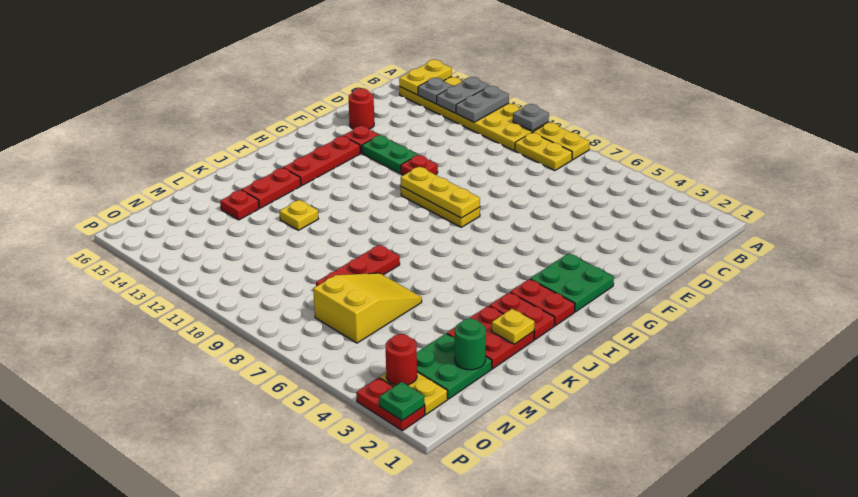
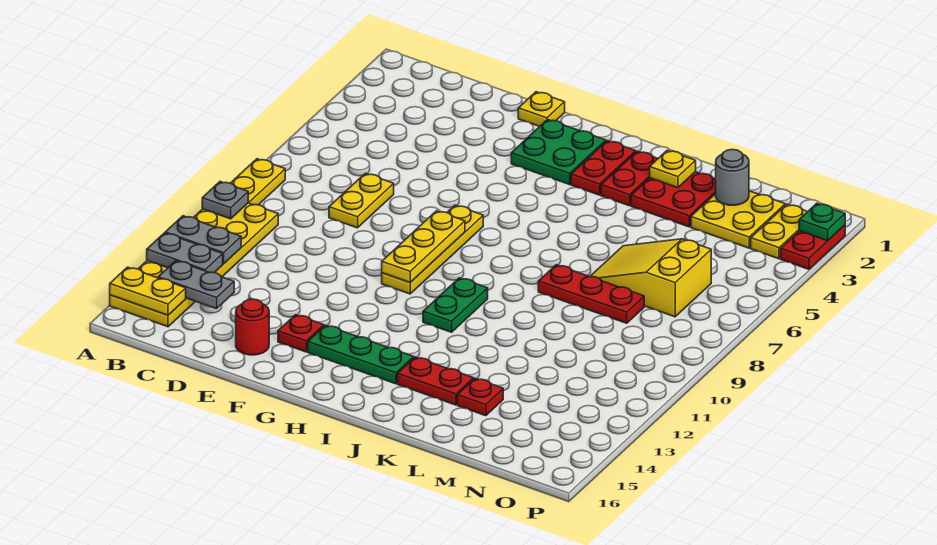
yellow plate B8:B9 level 1 -> yellow plate D7:D8 level 1
grey plate B14 level 2 -> grey plate B14:C14 level 2
red plate F11 level 1 -> none
green plate F12:F13 level 1 -> green plate I10:I11 level 1
yellow plate G8:G10 level 1 -> yellow plate G7:G10 level 1
red plate G14:I14 level 1 -> green plate G14:I14 level 1
yellow plate K12 level 1 -> yellow plate F1 level 1
green plate M2:N3 level 1 -> yellow plate M2:N3 level 1
green round brick M2 level 2 -> grey round brick M2 level 2
red round brick O3 level 2 -> none

